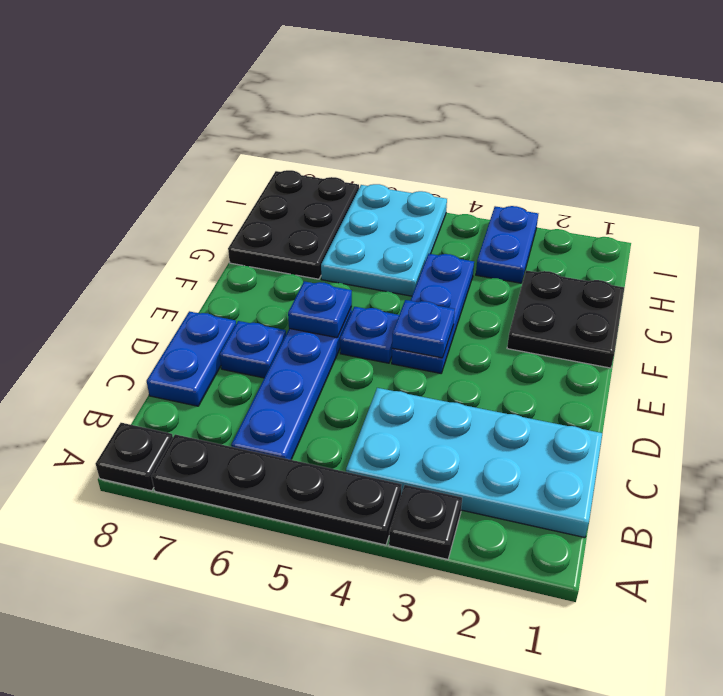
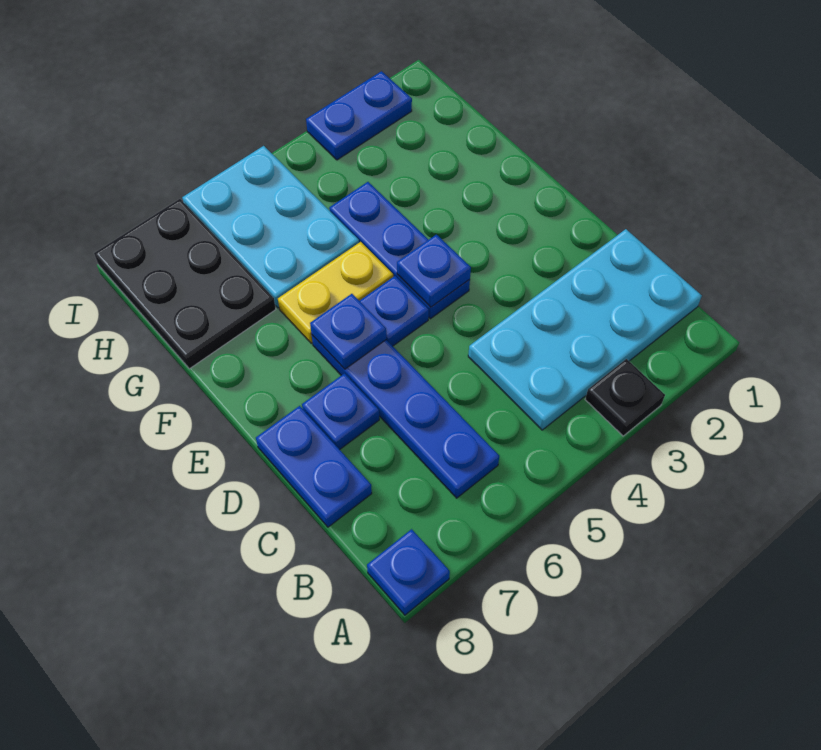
black plate A4:A7 level 1 -> none
black plate A8 level 1 -> blue plate A8 level 1
black plate F1:G2 level 1 -> none
none -> yellow plate F5:F6 level 1
blue plate H3:I3 level 1 -> blue plate I2:I3 level 1

